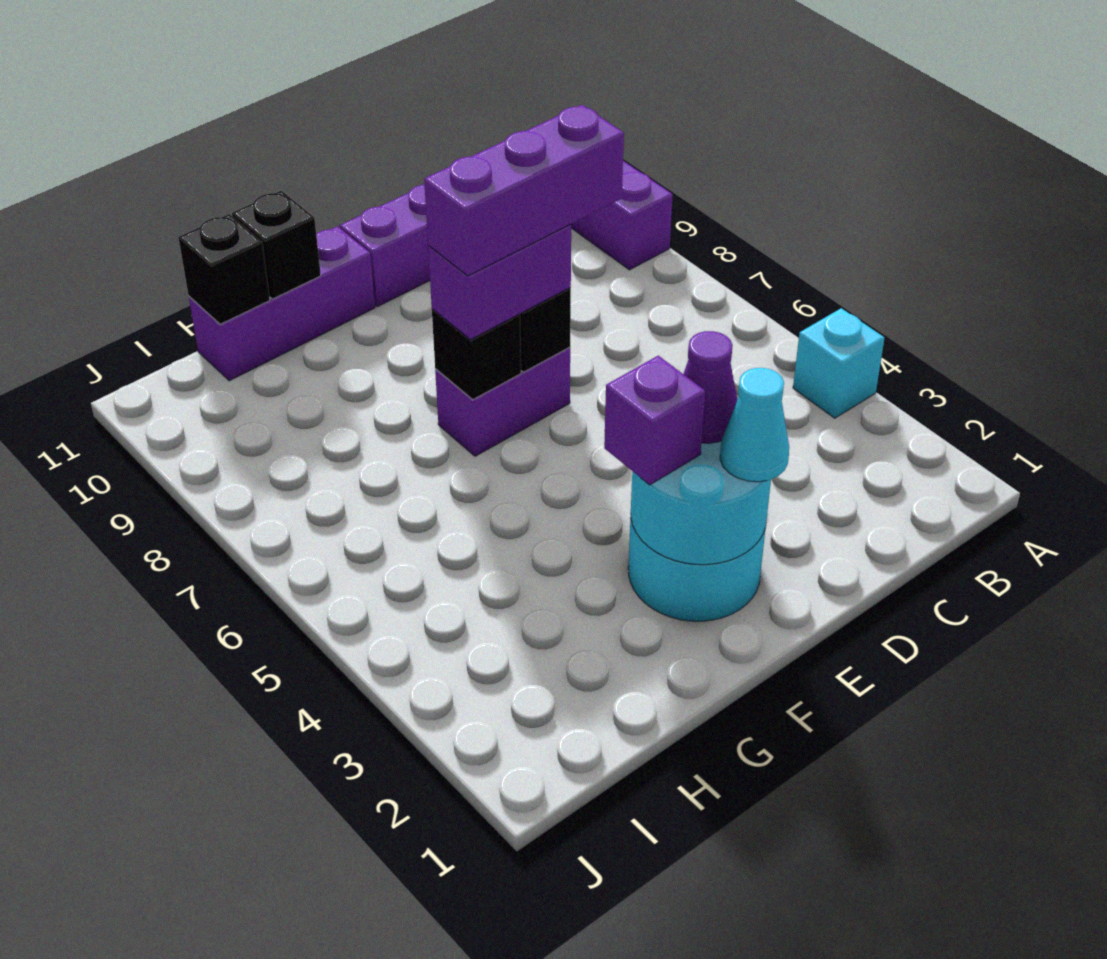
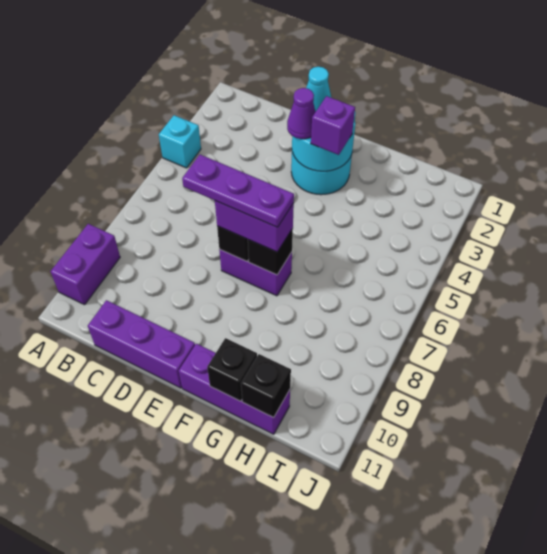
purple brick D7:F7 level 4 -> purple plate D7:F7 level 4

